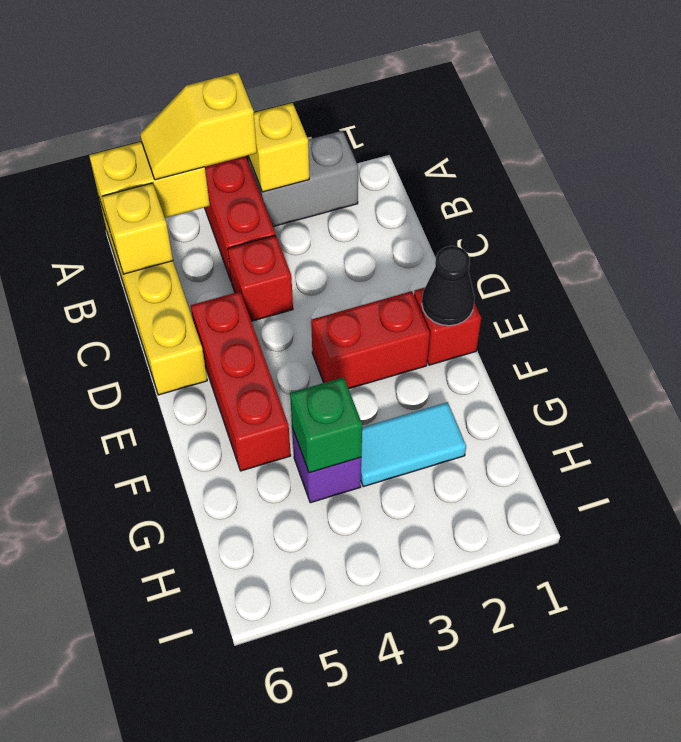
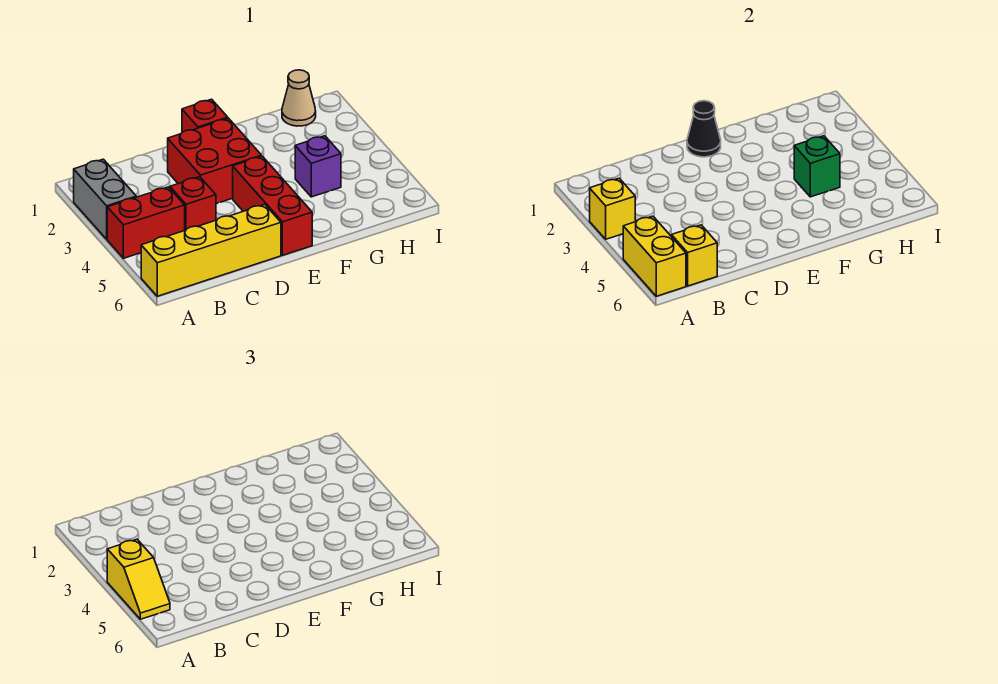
red brick D5:F5 level 1 -> red brick E4:E6 level 1
red brick E2:E3 level 1 -> red brick D2:E3 level 1
cyan tile G2:G3 level 1 -> none
none -> tan cone H1 level 1

